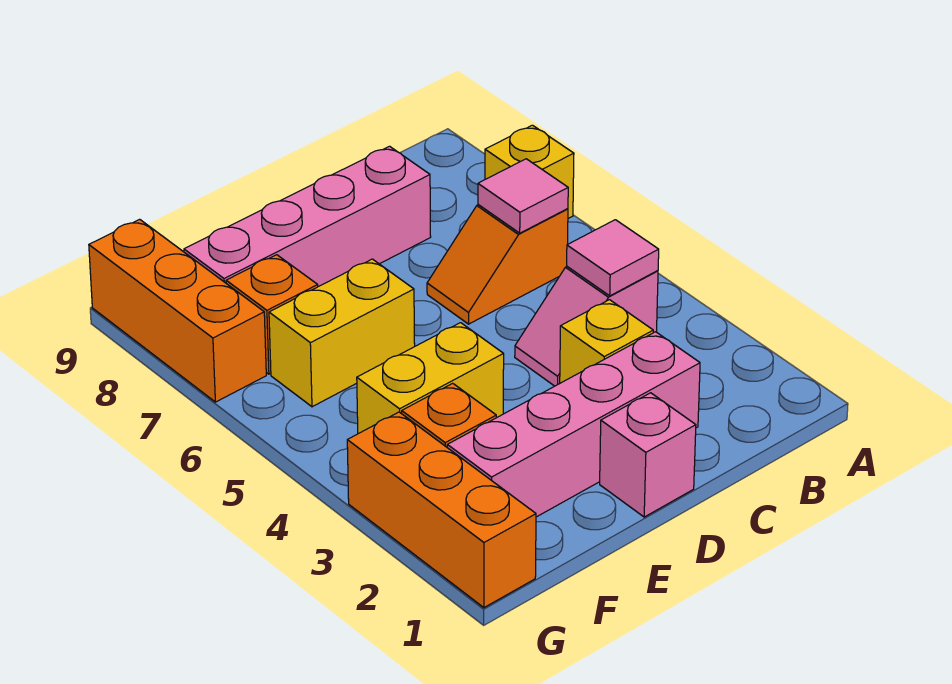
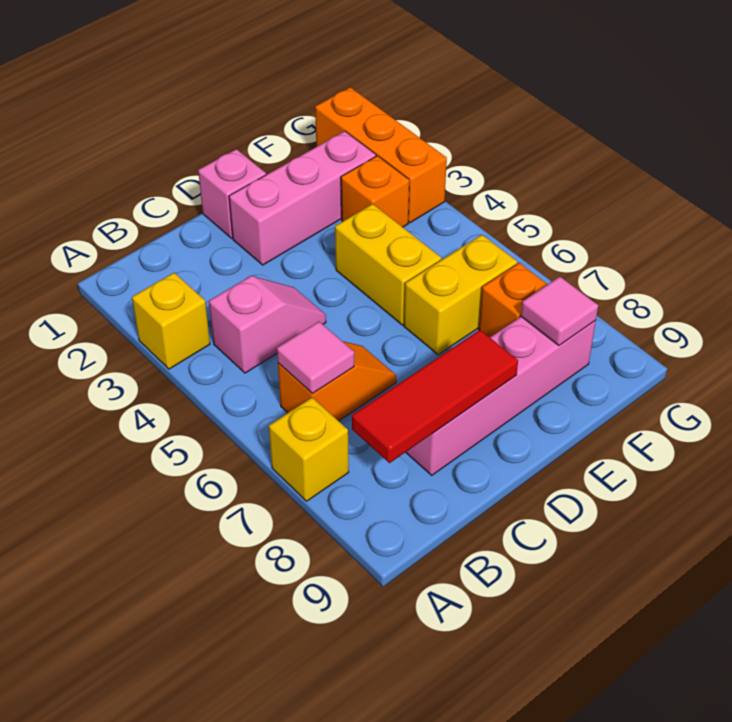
pink tile B4 level 2 -> pink tile F8 level 2
none -> red tile B8:D8 level 2
pink brick C2:F2 level 1 -> pink brick D2:F2 level 1
yellow brick C3 level 1 -> yellow brick A3 level 1
yellow brick E4:F4 level 1 -> yellow brick E4:E5 level 1
orange brick G7:G9 level 1 -> none

